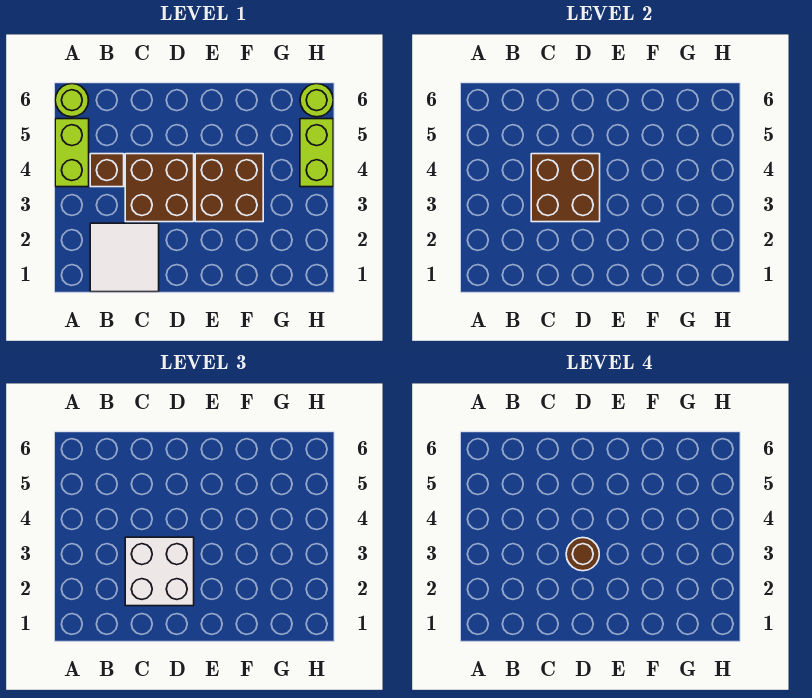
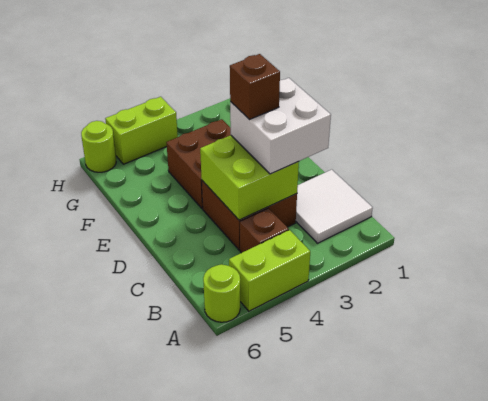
brown brick C3:D4 level 2 -> lime brick C3:D4 level 2
brown round brick D3 level 4 -> brown brick D3 level 4

